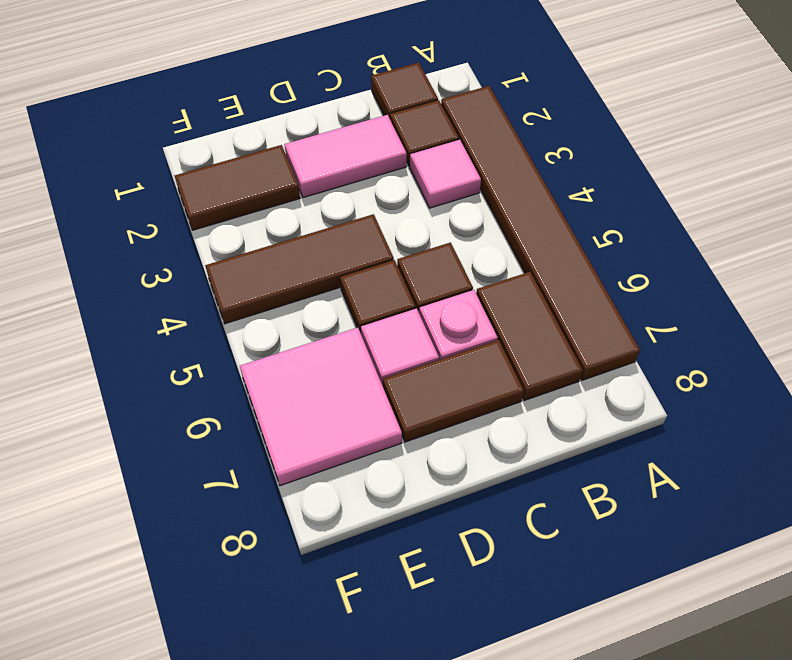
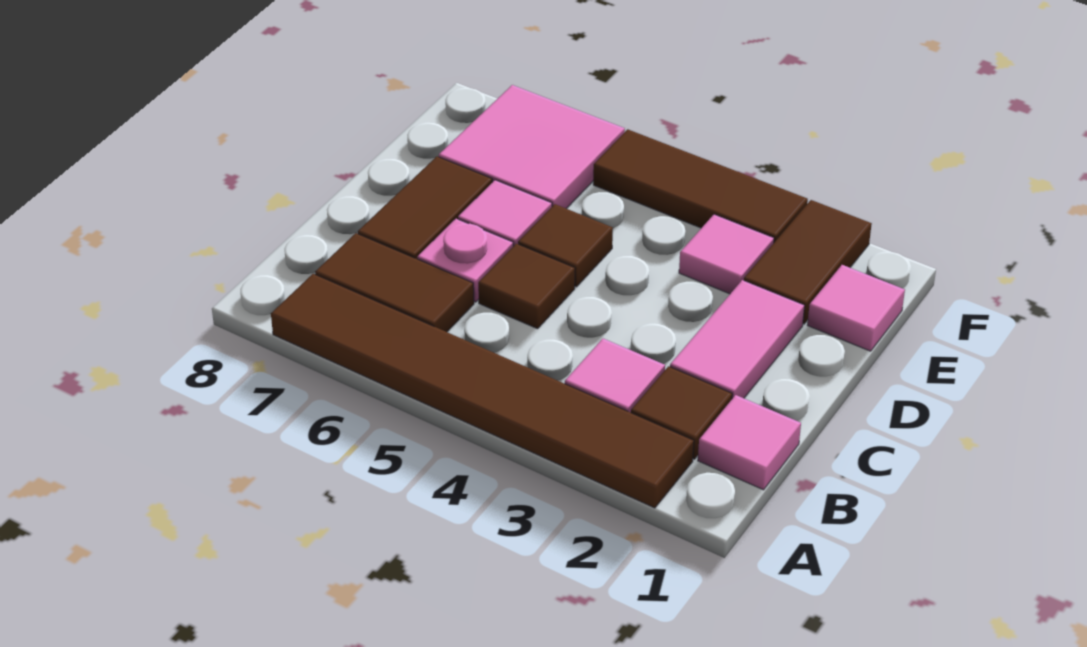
brown tile B1 level 1 -> pink tile B1 level 1
brown tile D4:F4 level 1 -> brown tile F3:F5 level 1
none -> pink tile E1 level 1
none -> pink tile E3 level 1

